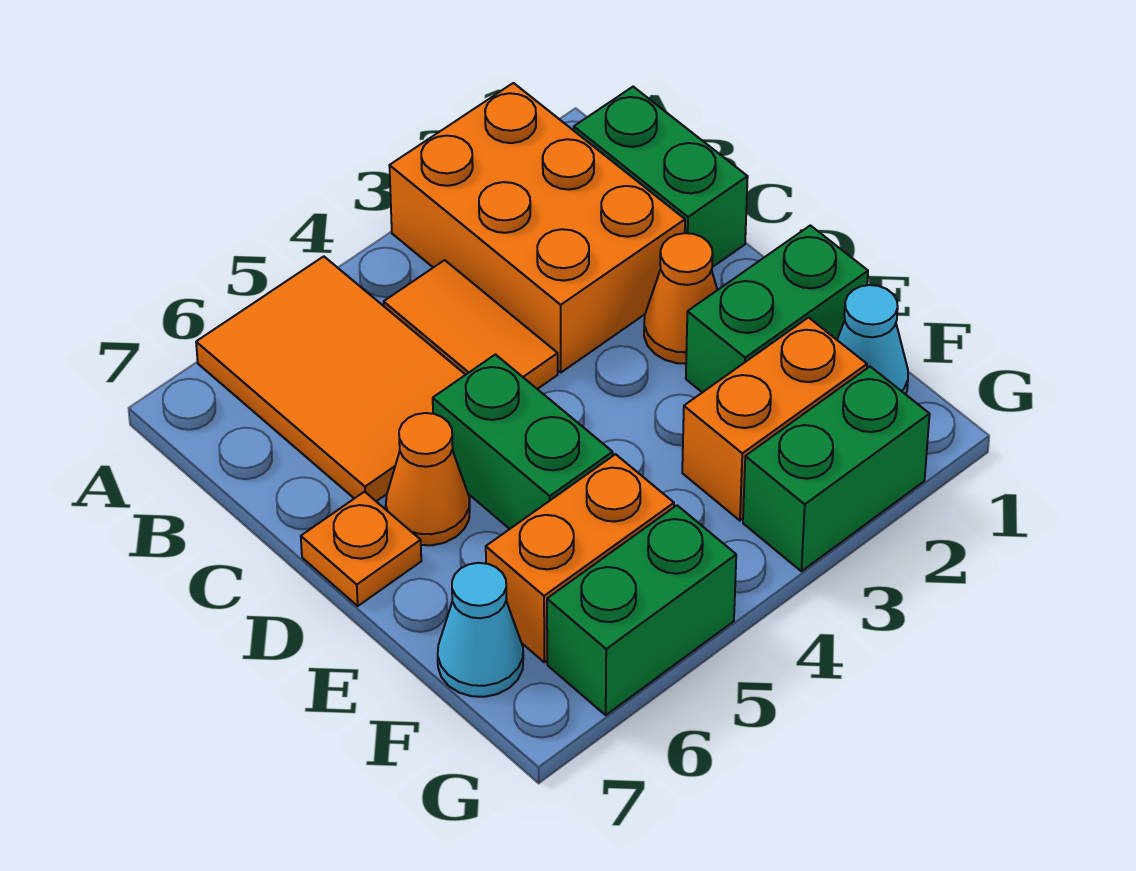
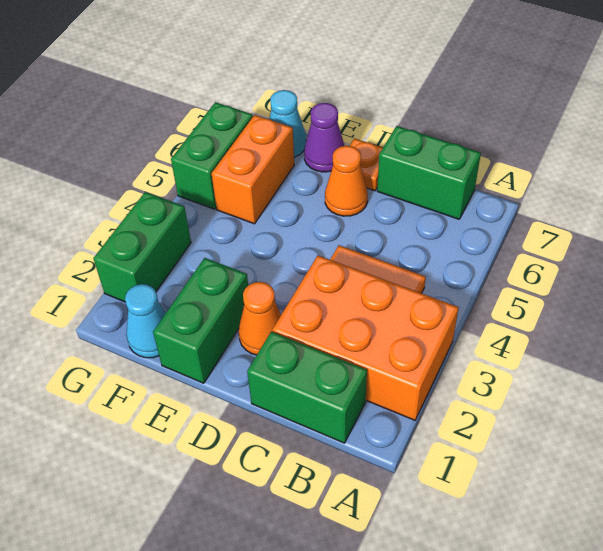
orange tile A5:C6 level 1 -> none
green brick D5:E5 level 1 -> green brick B7:C7 level 1
none -> purple cone E7 level 1
orange brick F2:F3 level 1 -> none

